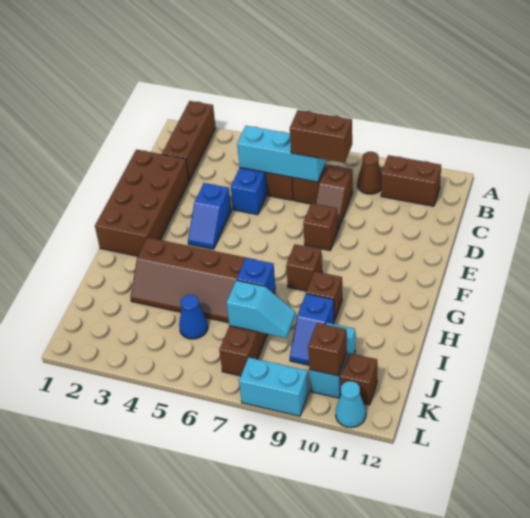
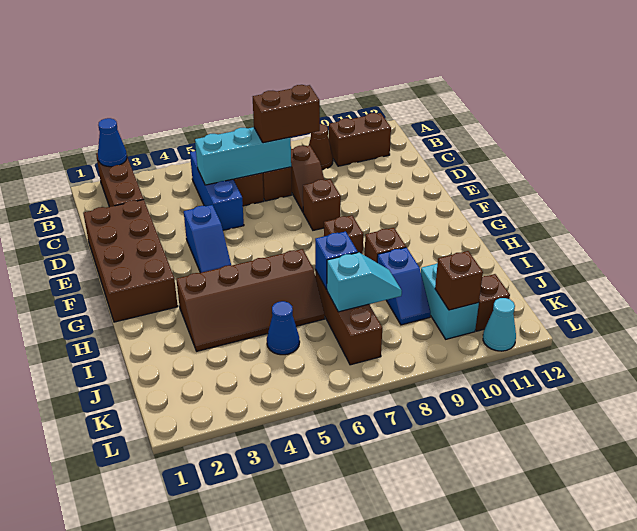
none -> blue cone A2 level 2
cyan brick L8:L9 level 1 -> none

